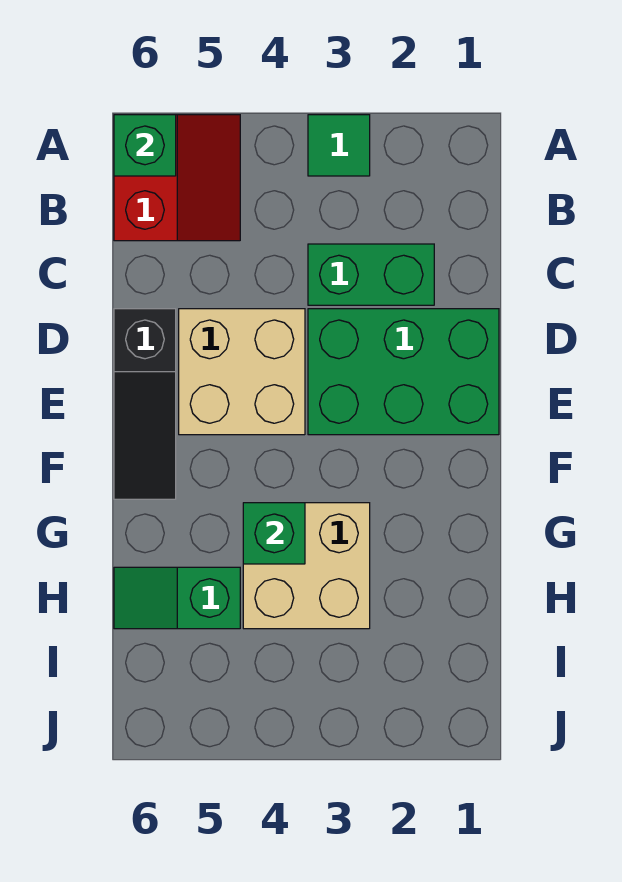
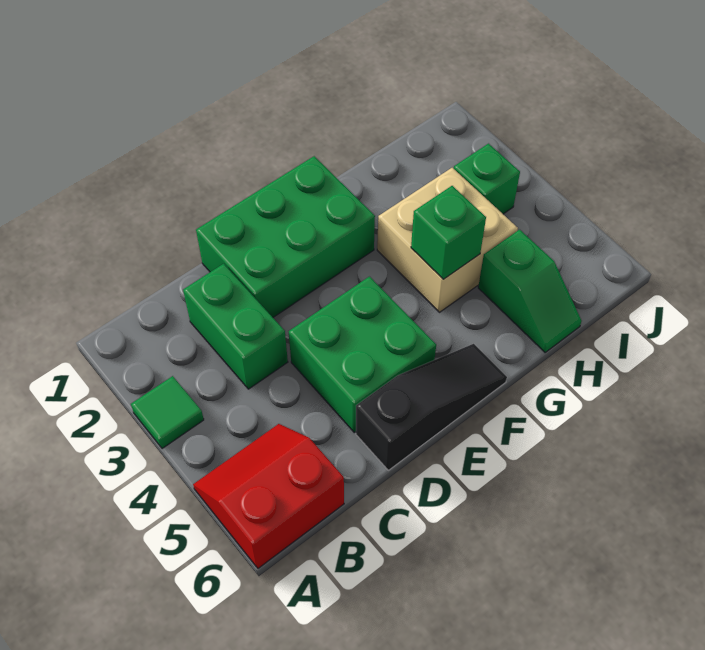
green brick A6 level 2 -> green brick I3 level 1
green brick D1:E3 level 1 -> green brick D1:F2 level 1
tan brick D4:E5 level 1 -> green brick D4:E5 level 1

